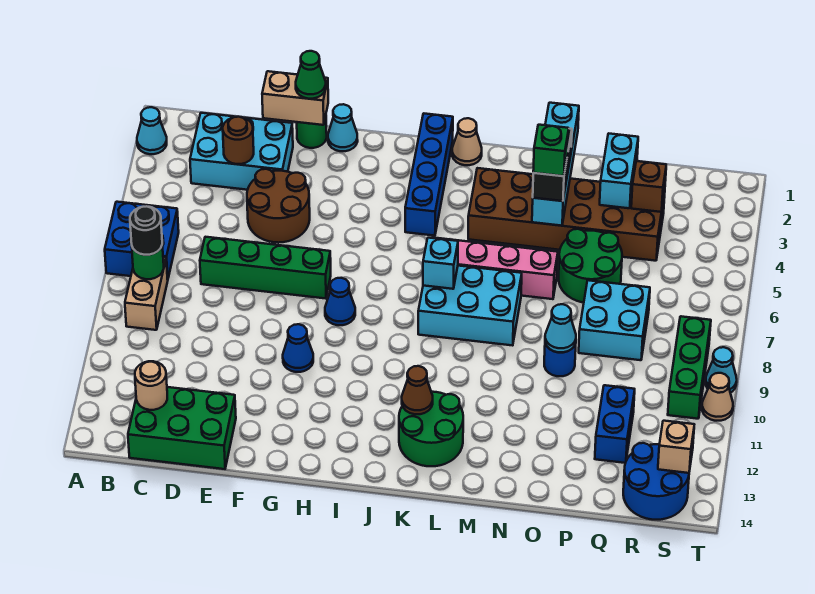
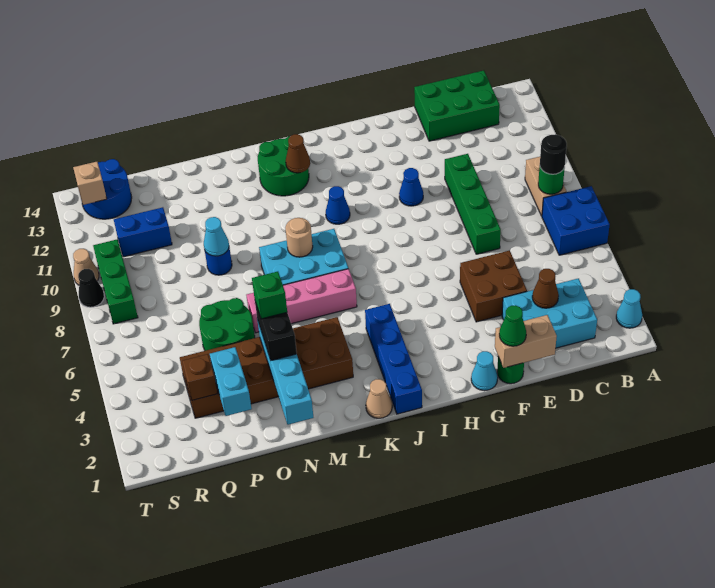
tan round brick C13 level 2 -> tan round brick L8 level 2
brown round brick D3 level 2 -> brown cone D3 level 2
green brick D7:G7 level 1 -> green brick E7:E10 level 1
brown round brick E4:F5 level 1 -> brown brick E4:F5 level 1
blue cone H8 level 1 -> blue cone J10 level 1
cyan brick K7 level 2 -> none
cyan brick P7:Q8 level 1 -> none
blue brick Q11:Q12 level 1 -> blue brick Q11:R11 level 1
cyan cone T9 level 1 -> black cone T9 level 1

